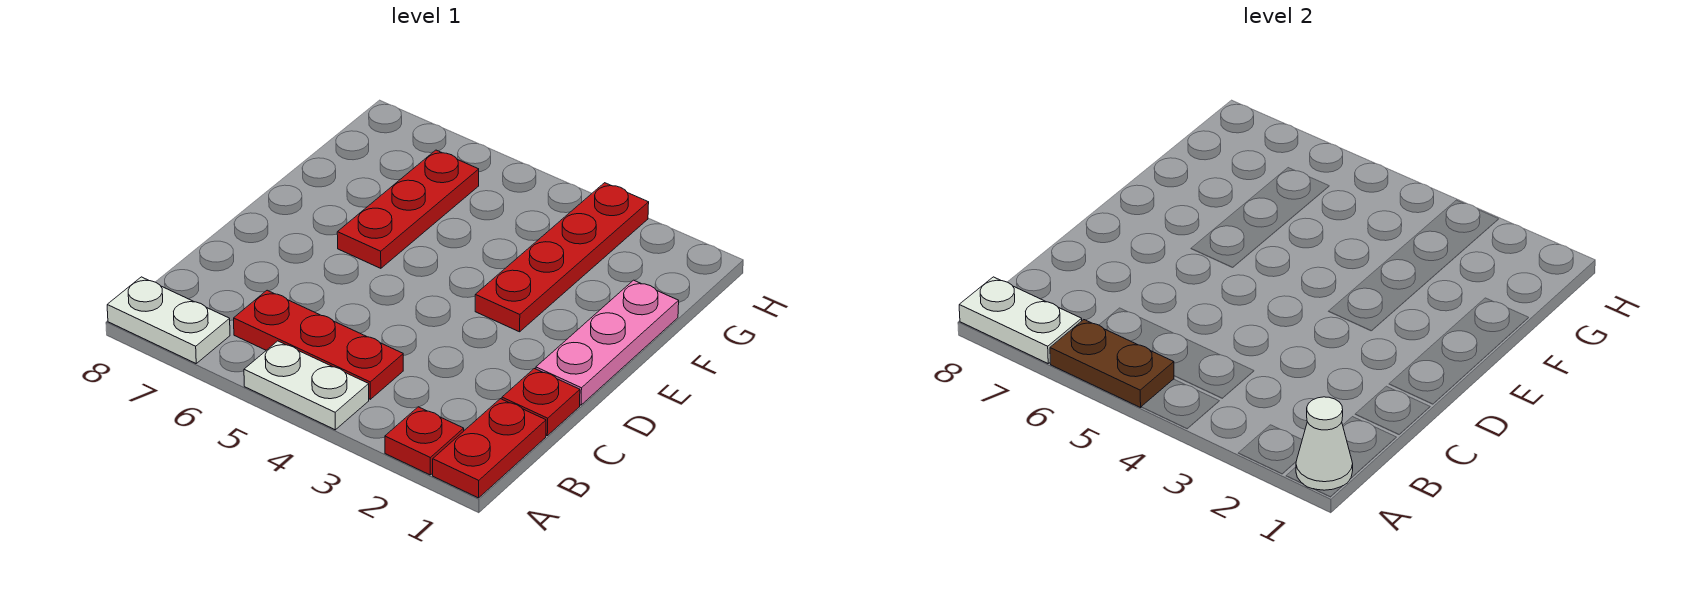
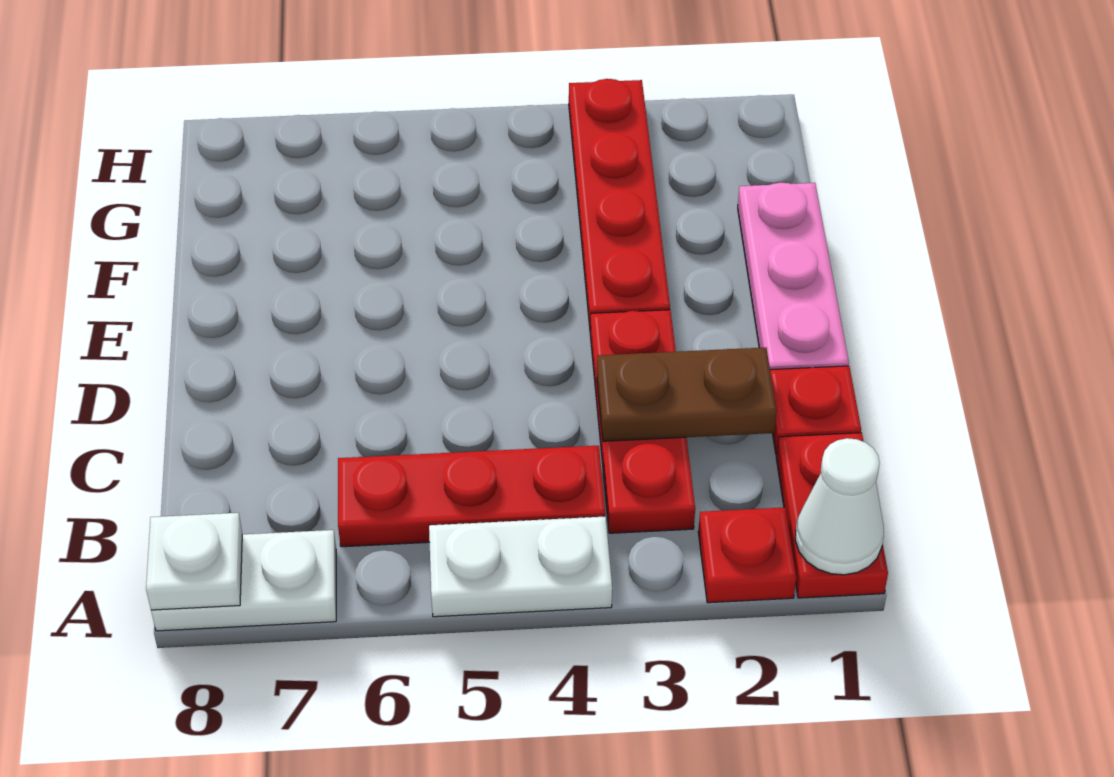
brown plate A5:A6 level 2 -> brown plate C2:C3 level 2
white plate A7:A8 level 2 -> white plate A8 level 2
red plate E6:G6 level 1 -> red plate B3:D3 level 1

